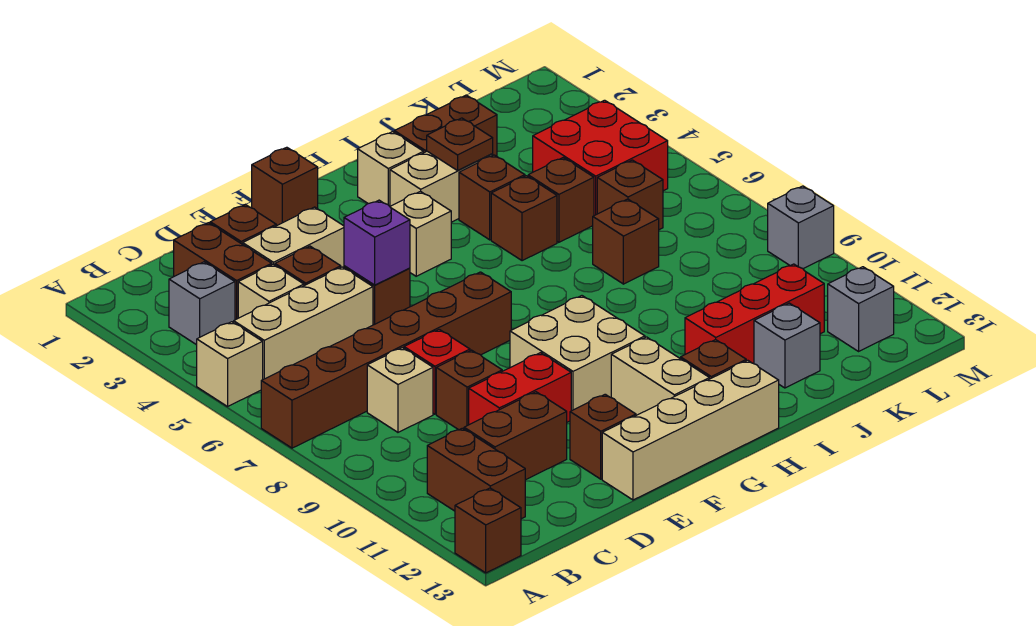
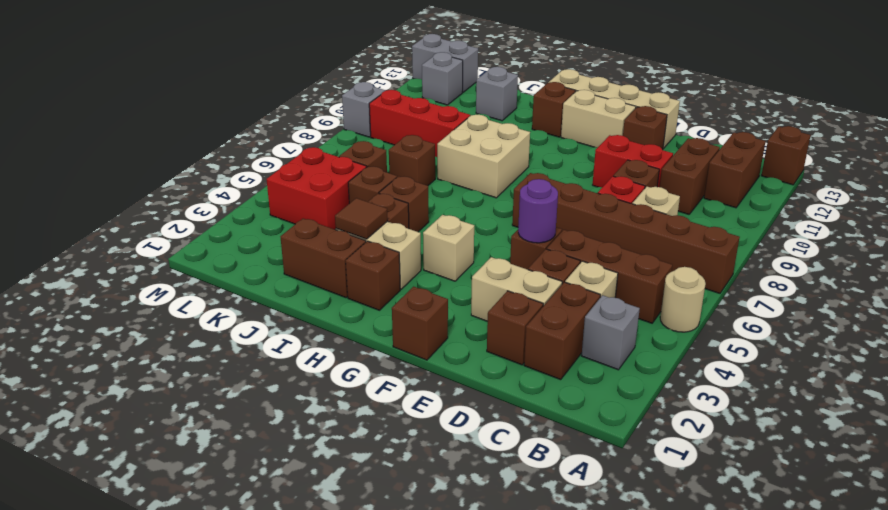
tan brick A5 level 1 -> tan round brick A5 level 1
tan brick B5:D5 level 1 -> brown brick B5:D5 level 1
brown brick C11:D11 level 1 -> brown brick C10:C11 level 1
purple brick E5 level 2 -> purple round brick E5 level 2
tan brick F9:G10 level 1 -> tan brick H8:I9 level 1
tan brick G11:G12 level 1 -> tan brick F12:G12 level 1
tan brick H2 level 1 -> brown brick H2 level 1
brown plate I3 level 2 -> brown tile I3 level 2
red brick I11:K11 level 1 -> red brick J9:L9 level 1
none -> grey brick L13:M13 level 1

